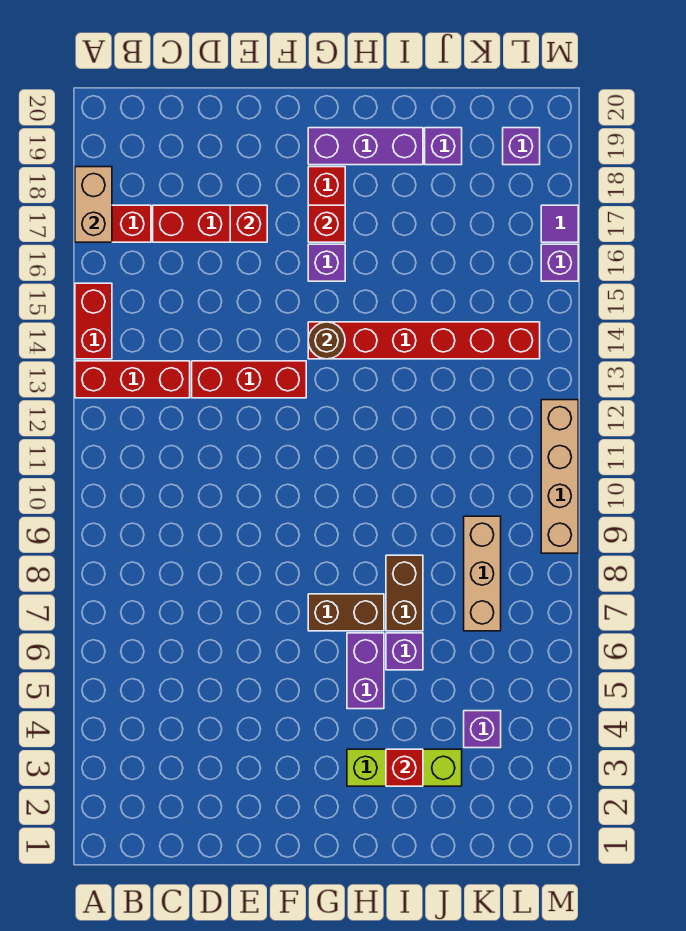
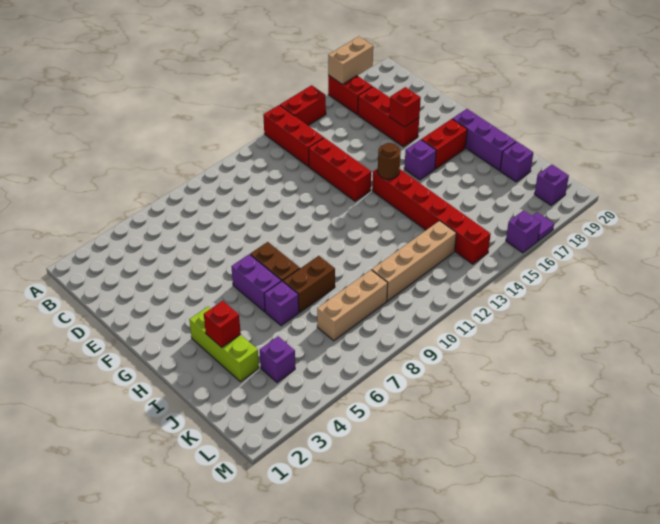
red brick G17 level 2 -> none
purple brick H5:H6 level 1 -> purple brick G6:H6 level 1
tan brick M9:M12 level 1 -> tan brick K10:K13 level 1

